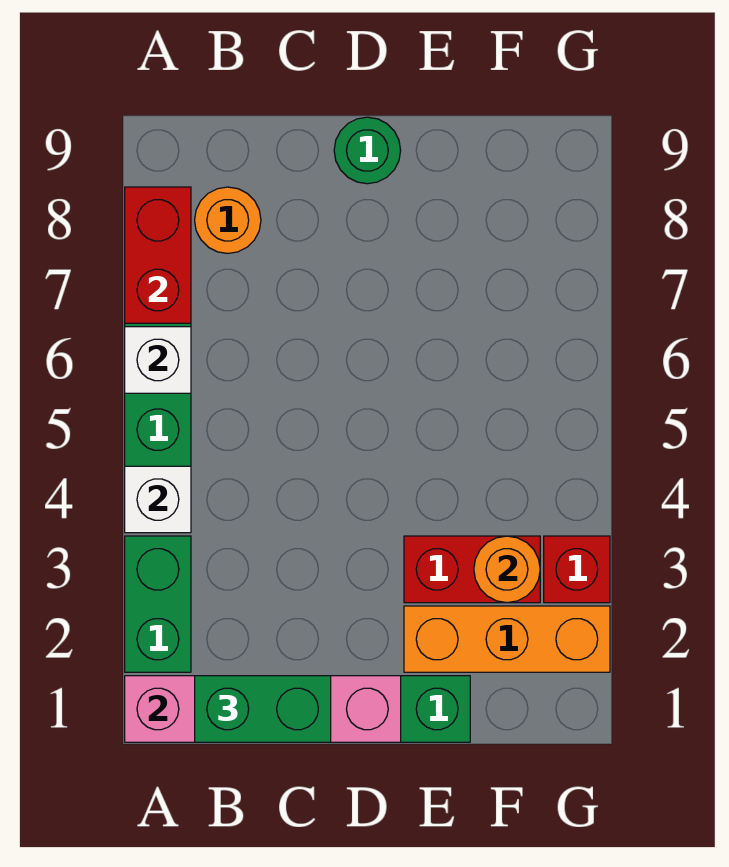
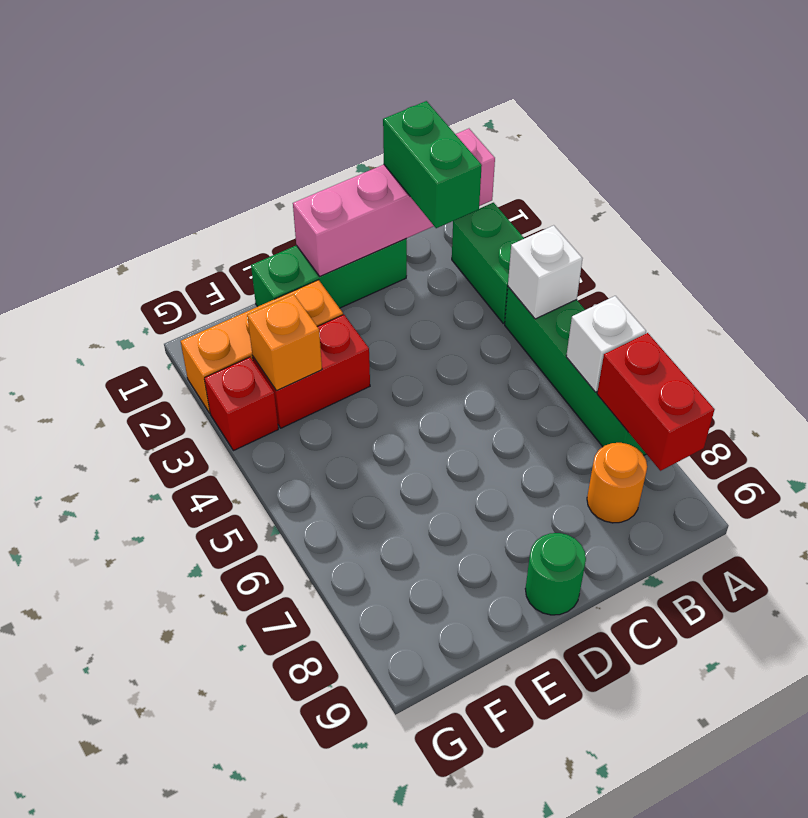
green brick B1:C1 level 3 -> green brick B1:B2 level 3
orange round brick F3 level 2 -> orange brick F3 level 2

